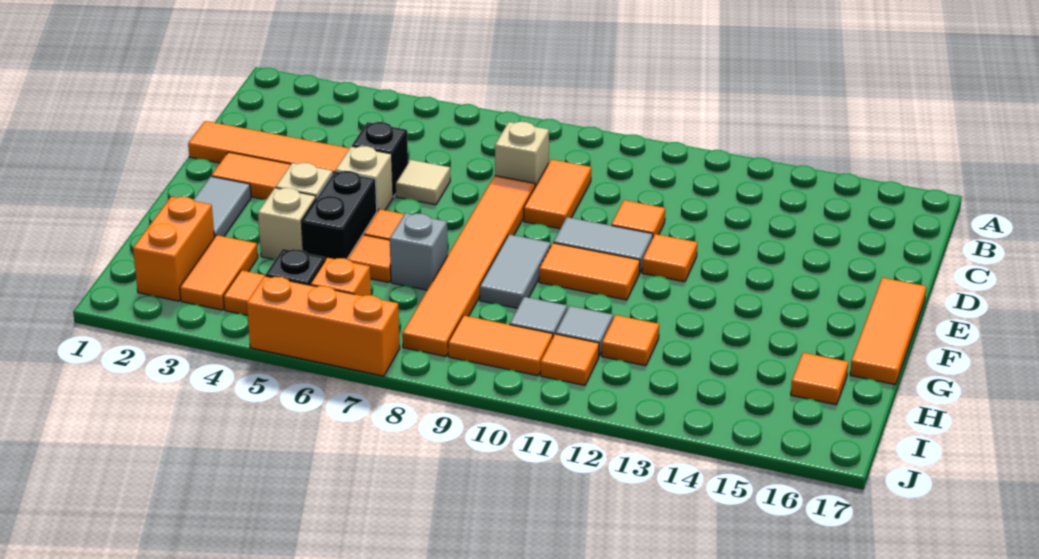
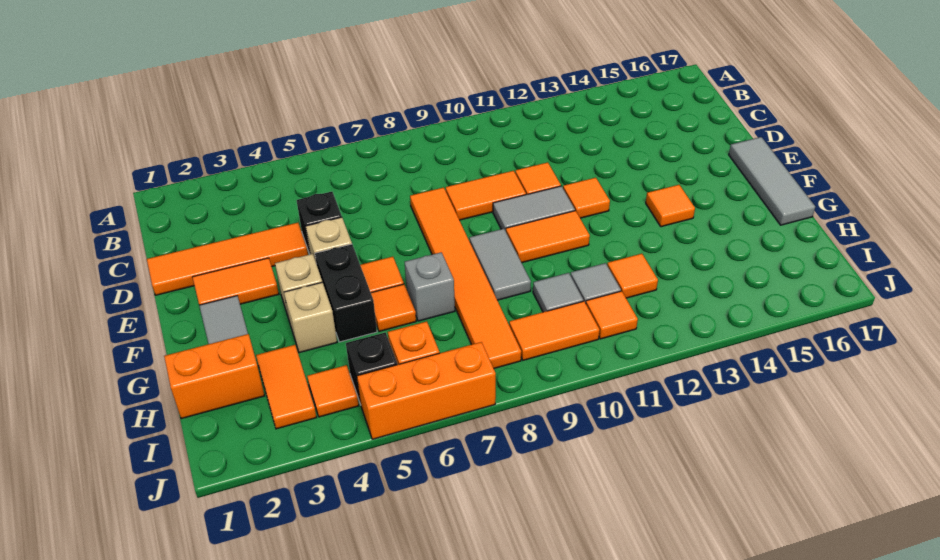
tan brick C8 level 1 -> none
orange tile C9:D9 level 1 -> orange tile D9:D10 level 1
tan tile D6 level 1 -> none
orange tile E17:G17 level 1 -> grey tile E17:G17 level 1
orange brick H2:I2 level 1 -> orange brick H1:H2 level 1
orange tile H16 level 1 -> orange tile F14 level 1

